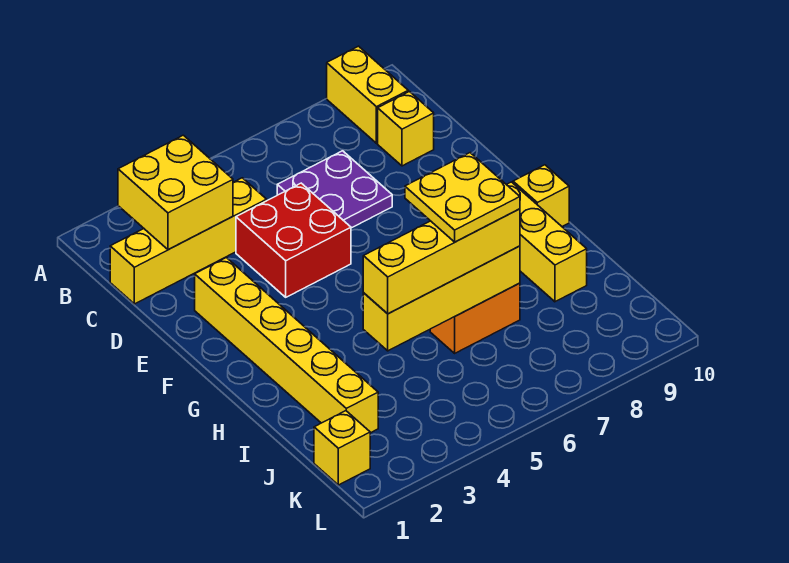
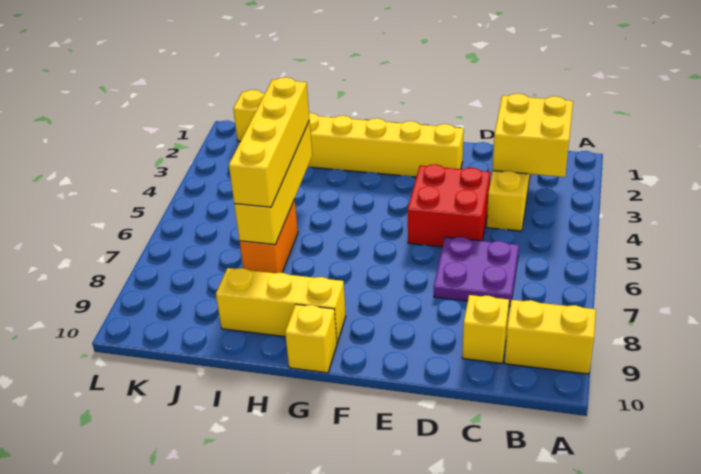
yellow plate H6:I7 level 4 -> none

